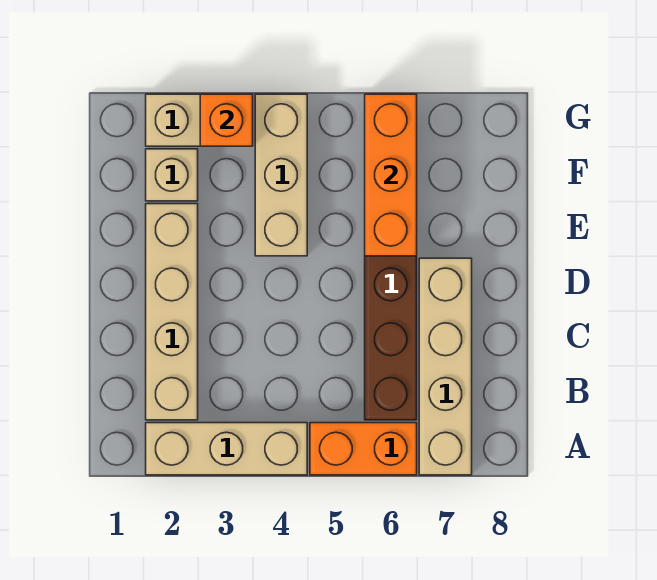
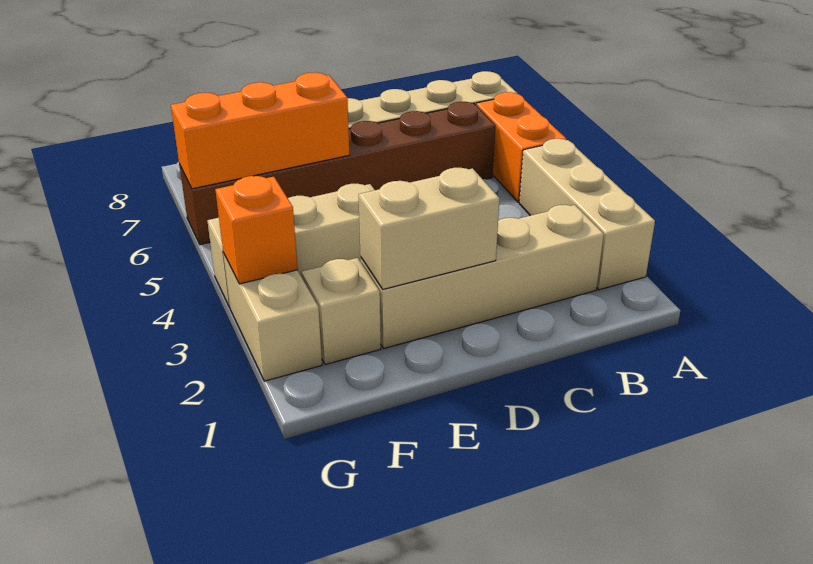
none -> tan brick D2:E2 level 2

